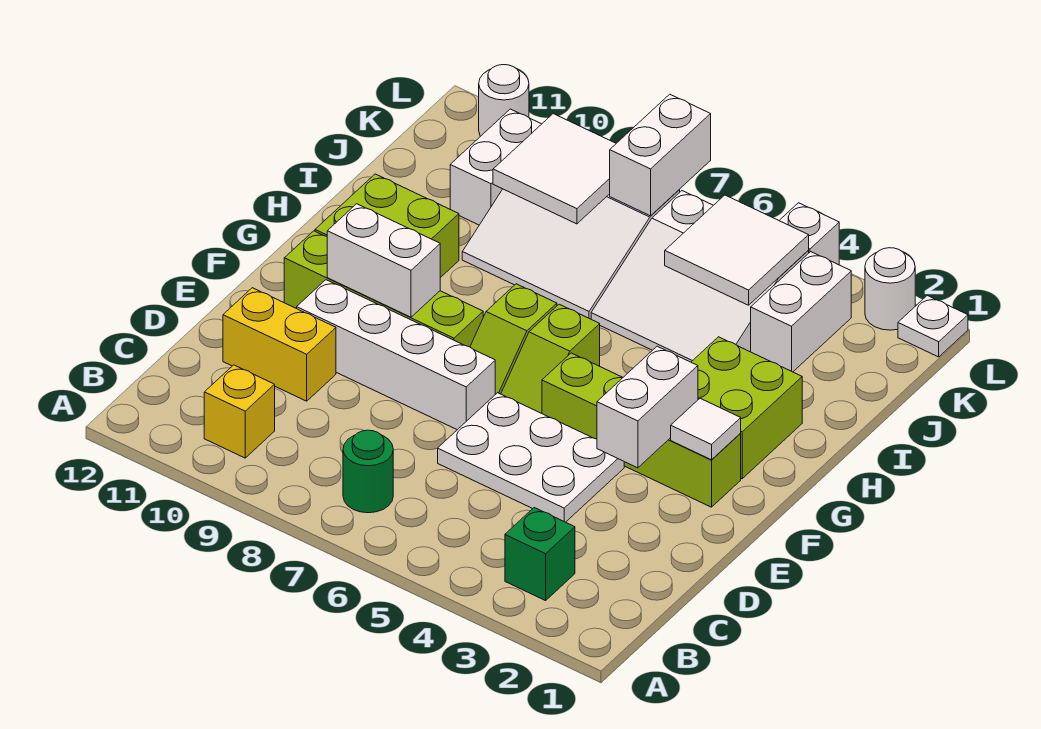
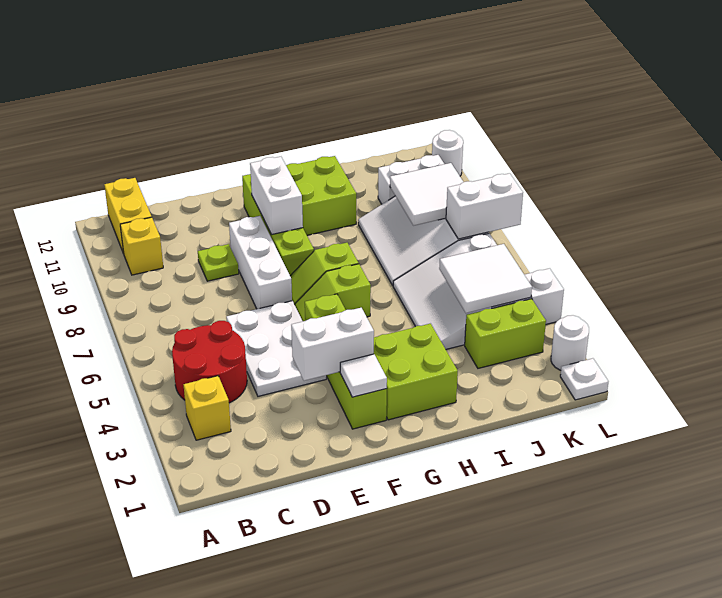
green brick B3 level 1 -> yellow brick B3 level 1
none -> red round brick B4:C5 level 1
green round brick B7 level 1 -> none
none -> lime plate D9 level 1
yellow brick D10:D11 level 1 -> yellow brick B11:B12 level 1
white brick E7:E10 level 1 -> white brick E7:E9 level 1
white brick J3:K3 level 1 -> lime brick J3:K3 level 1

